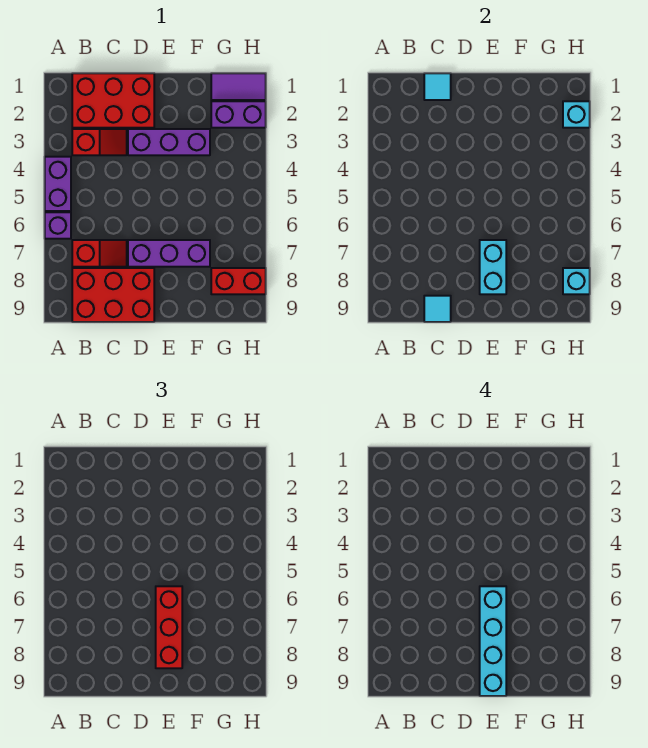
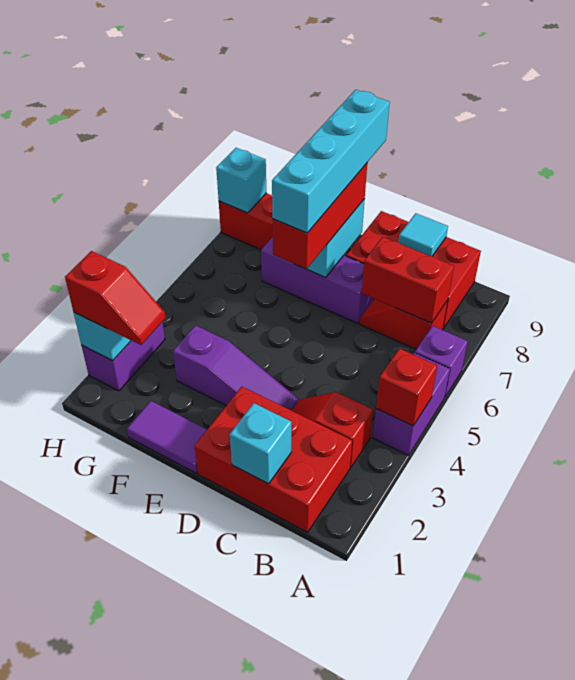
none -> red brick A4 level 2
none -> red brick B7:C7 level 2
cyan tile C1 level 2 -> cyan brick C1 level 2
purple brick D3:F3 level 1 -> purple slope D3:F3 level 1 top F
purple tile G1:H1 level 1 -> purple tile E1:F1 level 1
purple brick G2:H2 level 1 -> purple brick H2:H3 level 1
none -> red slope G2:H2 level 3 top H

